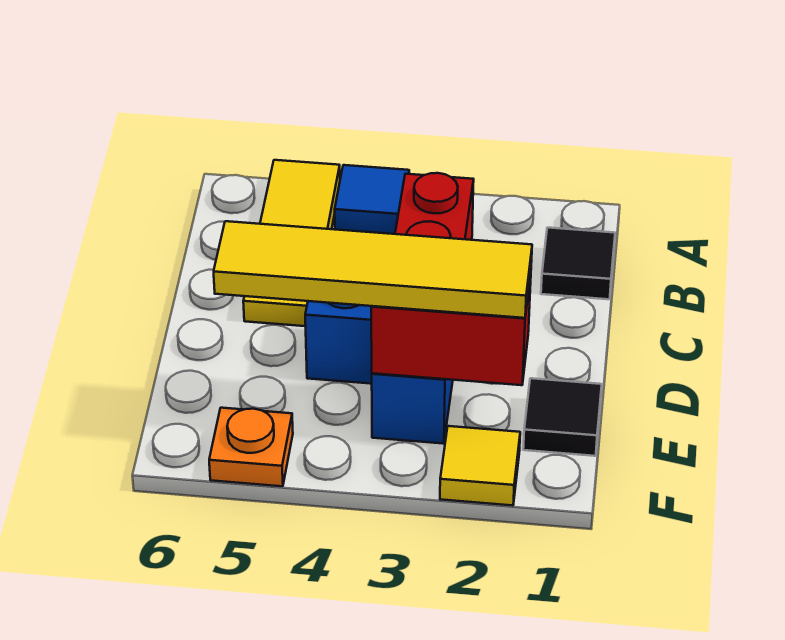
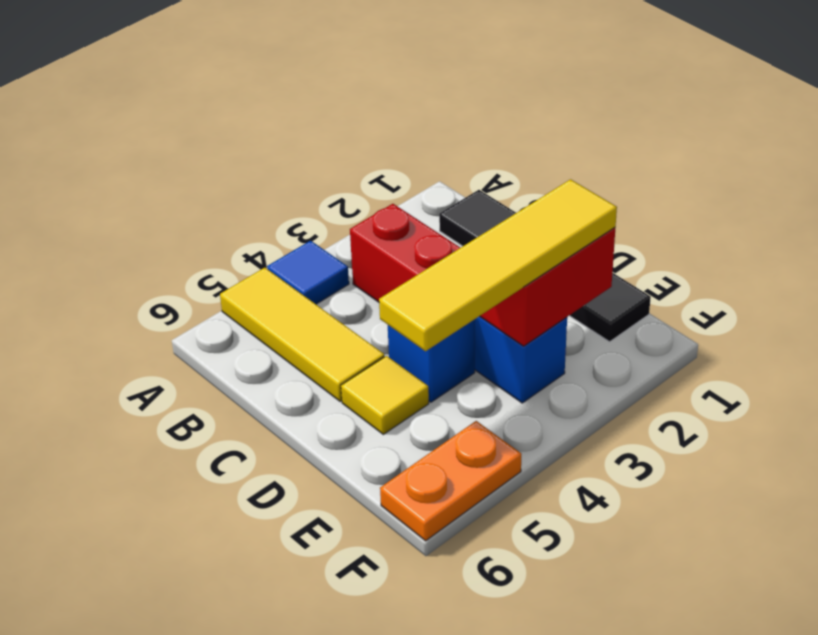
yellow tile F2 level 1 -> yellow tile D5 level 1
orange plate F5 level 1 -> orange plate F5:F6 level 1

